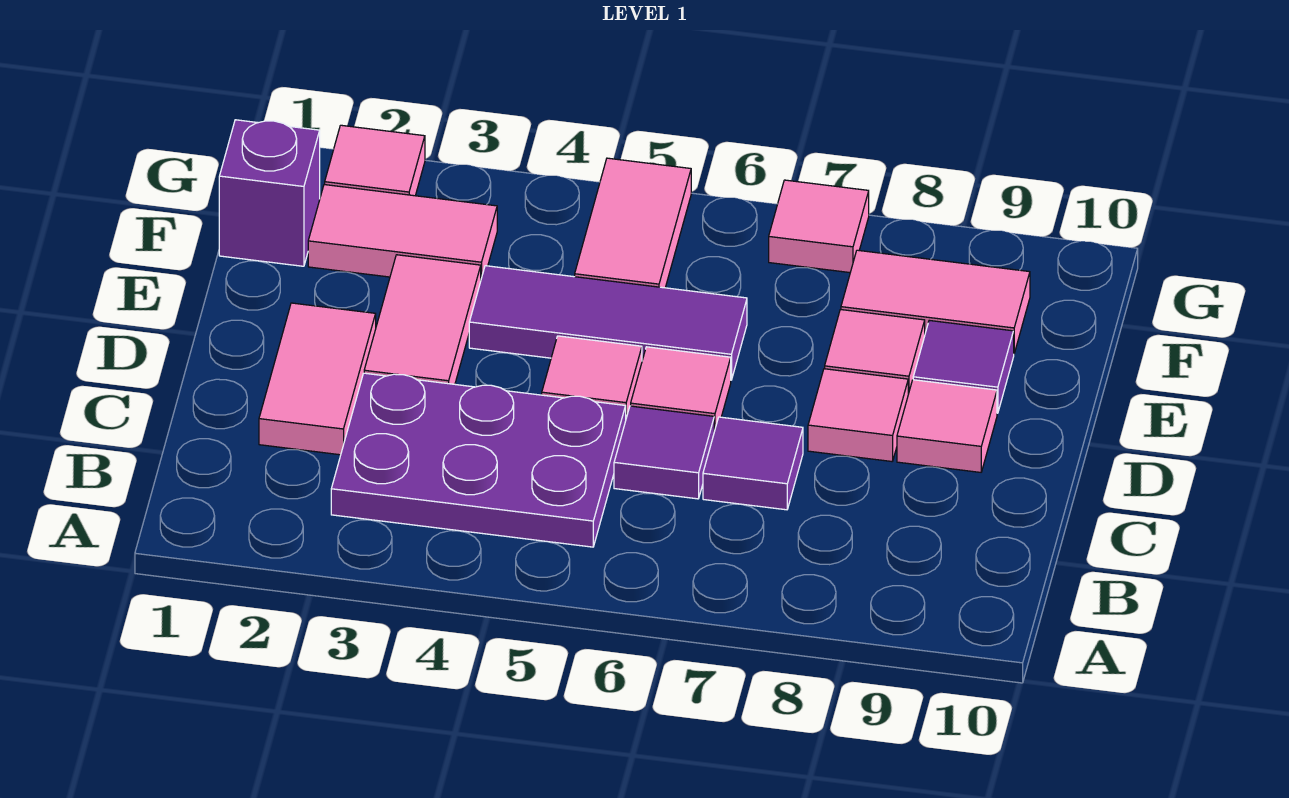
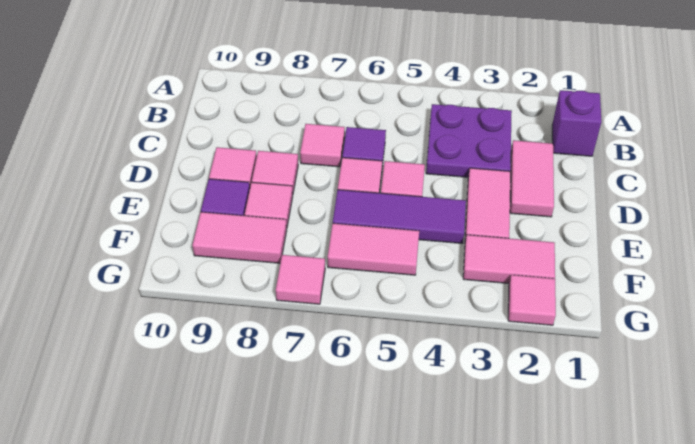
purple plate B3:C5 level 1 -> purple plate B3:C4 level 1
purple tile C7 level 1 -> pink tile C7 level 1
purple brick F1 level 1 -> purple brick B1 level 1
pink tile F5:G5 level 1 -> pink tile F5:F6 level 1

